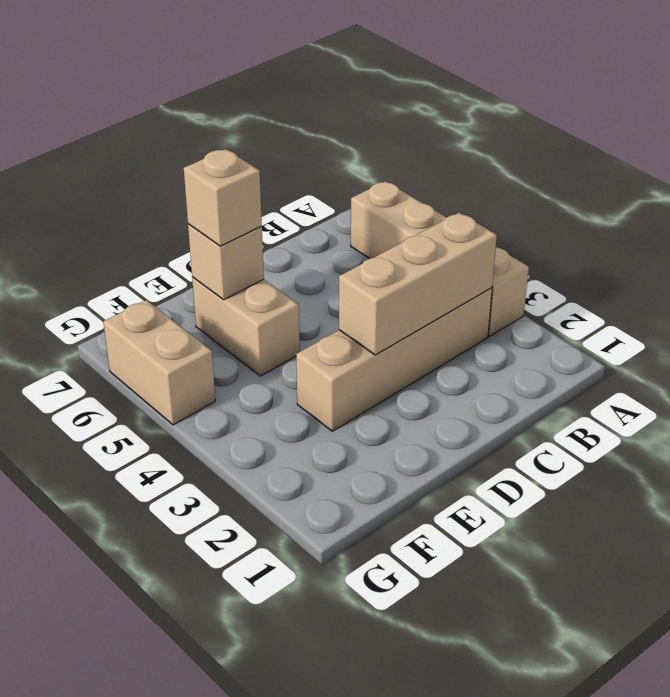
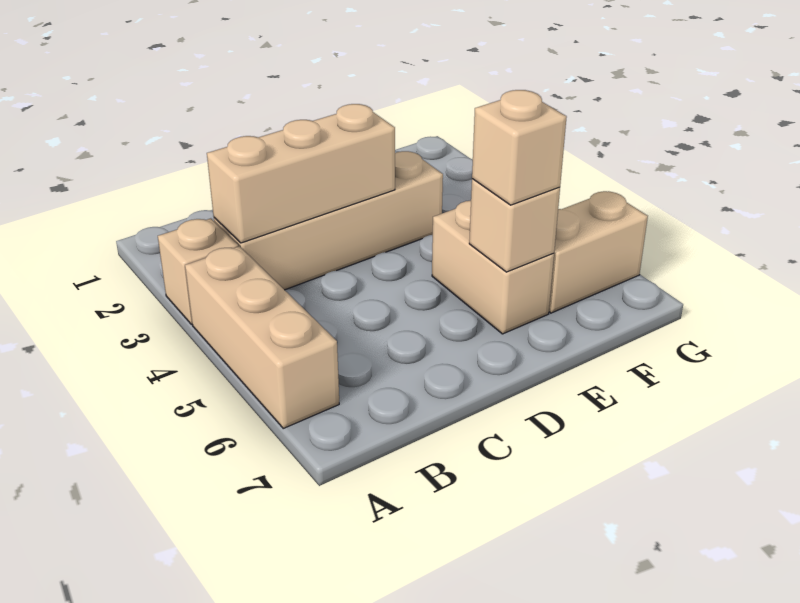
tan brick G5:G6 level 1 -> tan brick F6:G6 level 1

